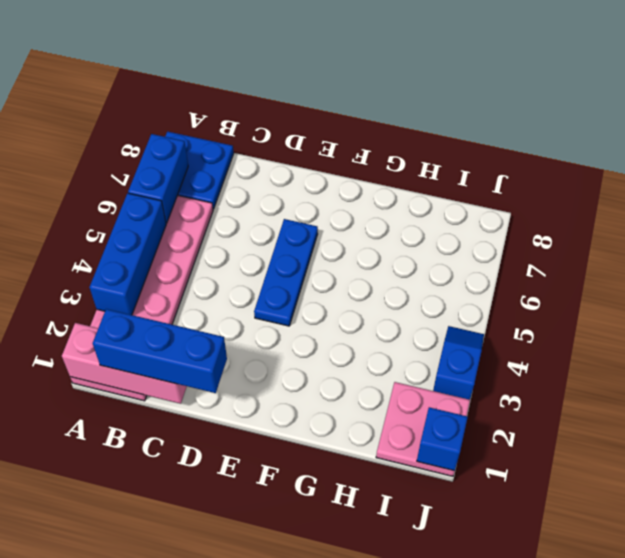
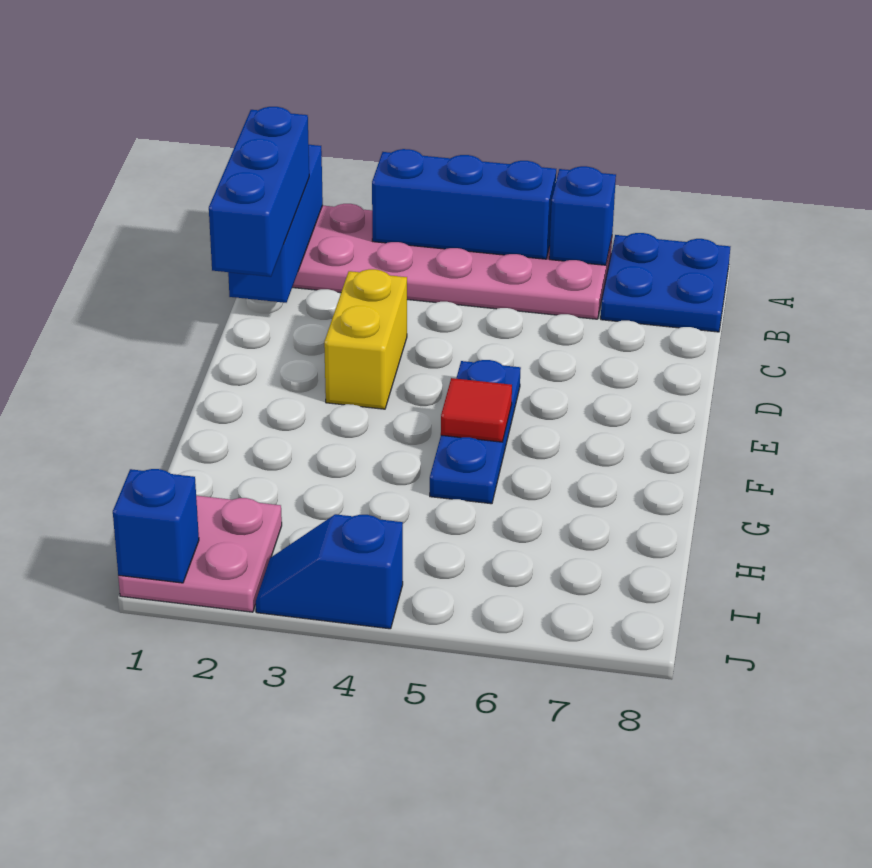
pink brick A1:C1 level 2 -> blue brick A1:C1 level 2
blue brick A6:A7 level 2 -> blue brick A6 level 2
none -> yellow brick D3:E3 level 1
blue plate E4:E6 level 1 -> blue plate E5:G5 level 1
none -> red tile F5 level 2
blue slope J3:J4 level 1 top 3 -> blue slope J3:J4 level 1 top 4

